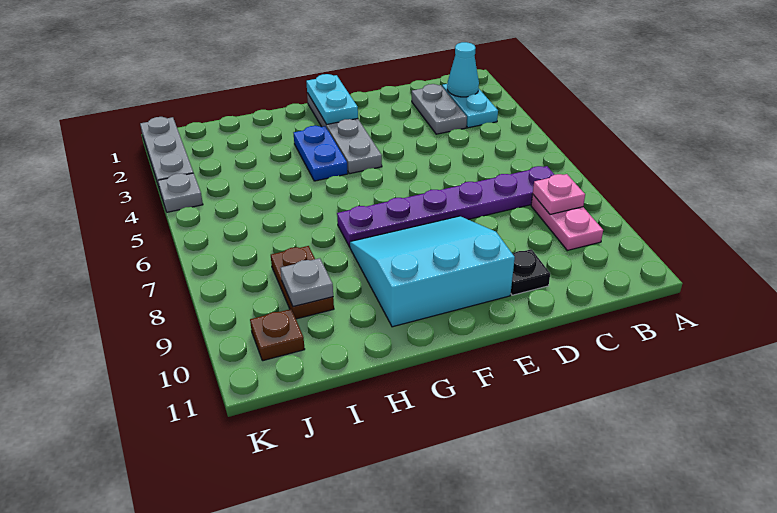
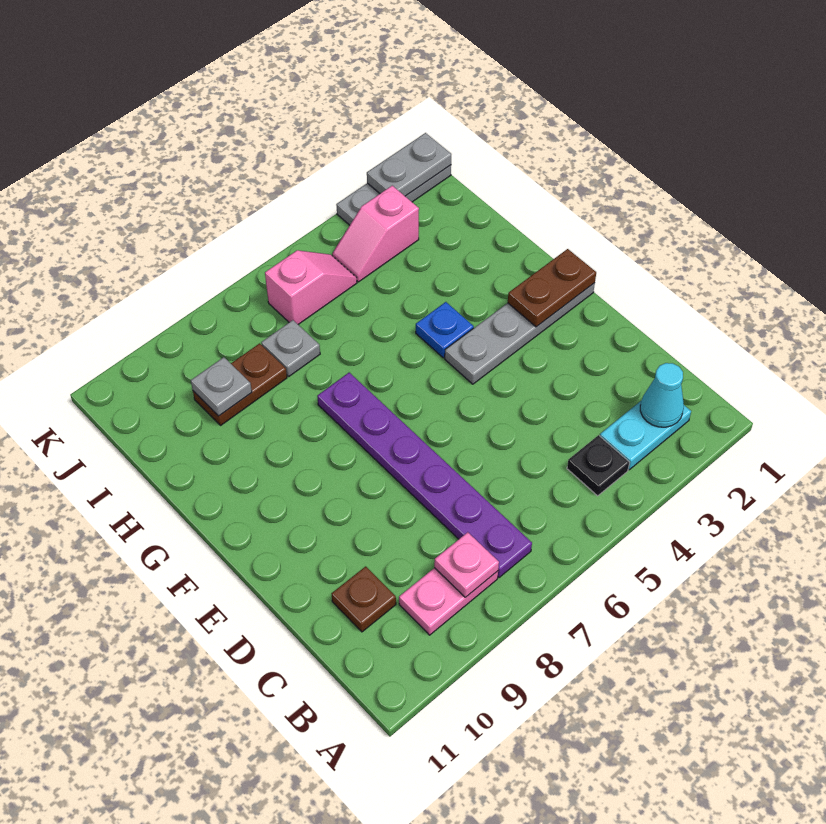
grey plate C2:C3 level 1 -> grey plate K1:K2 level 2
black plate D10 level 1 -> black plate B4 level 1
cyan slope E8:G10 level 1 top 10 -> none
cyan plate F1:F2 level 2 -> brown plate F1:F2 level 2
blue plate G3:G4 level 1 -> blue plate G4 level 1
none -> pink slope J3:J4 level 1 top 3
none -> pink slope J5:J6 level 1 top 6
brown plate J10 level 1 -> brown plate C10 level 1
grey plate K4 level 1 -> grey plate I7 level 1

